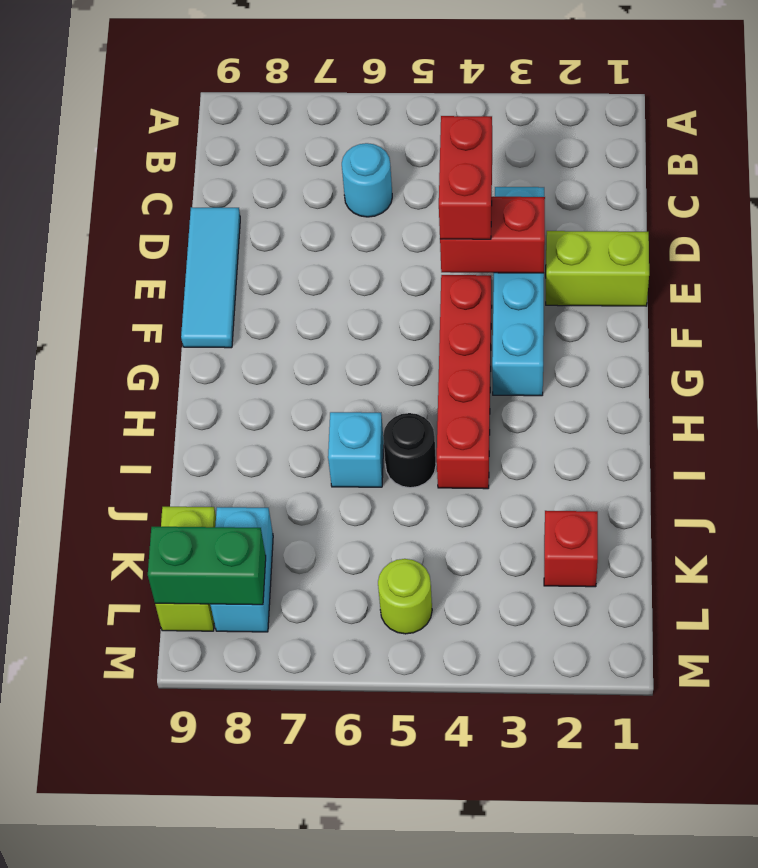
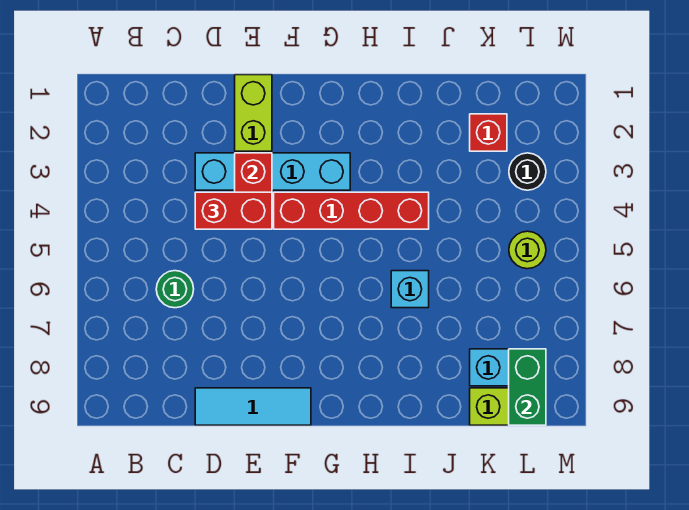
cyan round brick C6 level 1 -> green round brick C6 level 1
black round brick I5 level 1 -> black round brick L3 level 1

